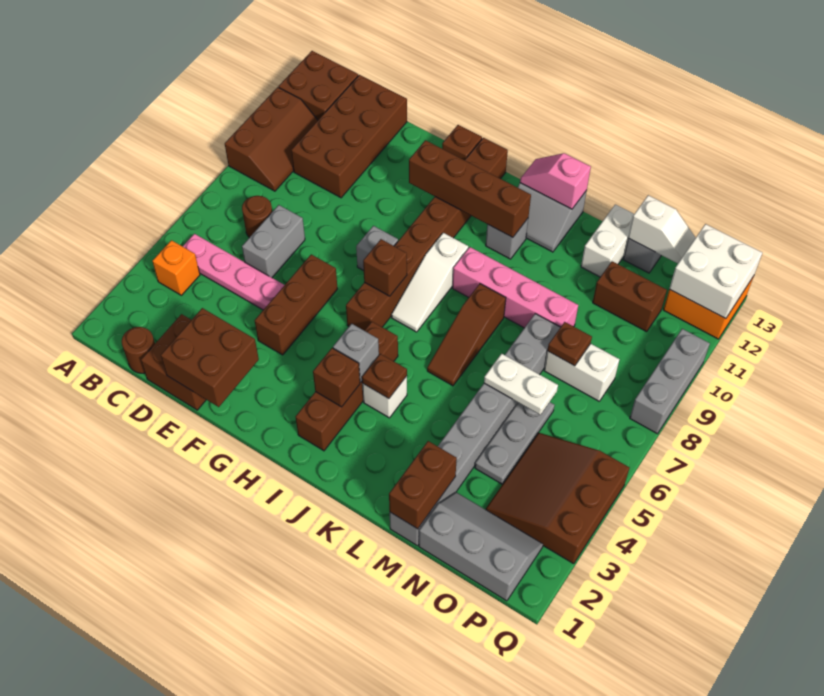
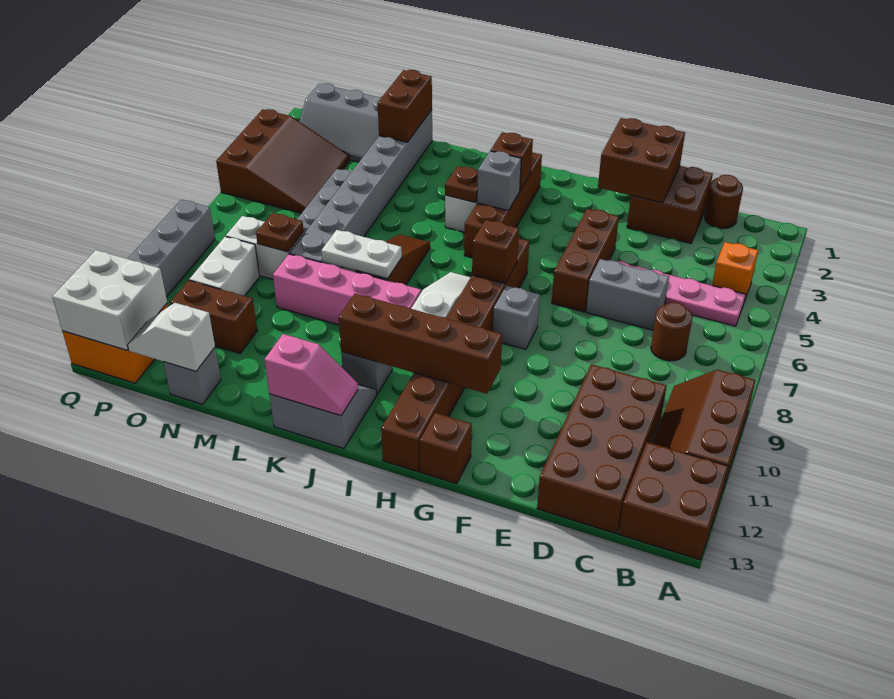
grey brick D6:D7 level 1 -> grey brick D6:E6 level 1
white plate M6:N6 level 2 -> white plate K8:L8 level 2
white brick M12:M13 level 1 -> white brick O9:O10 level 1

